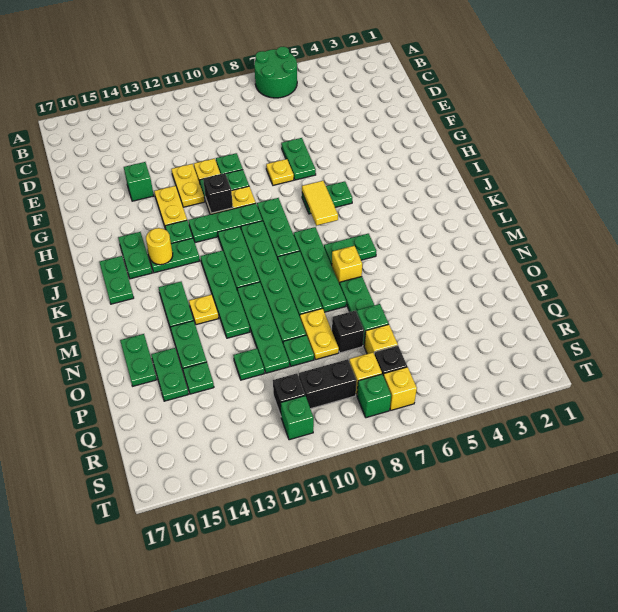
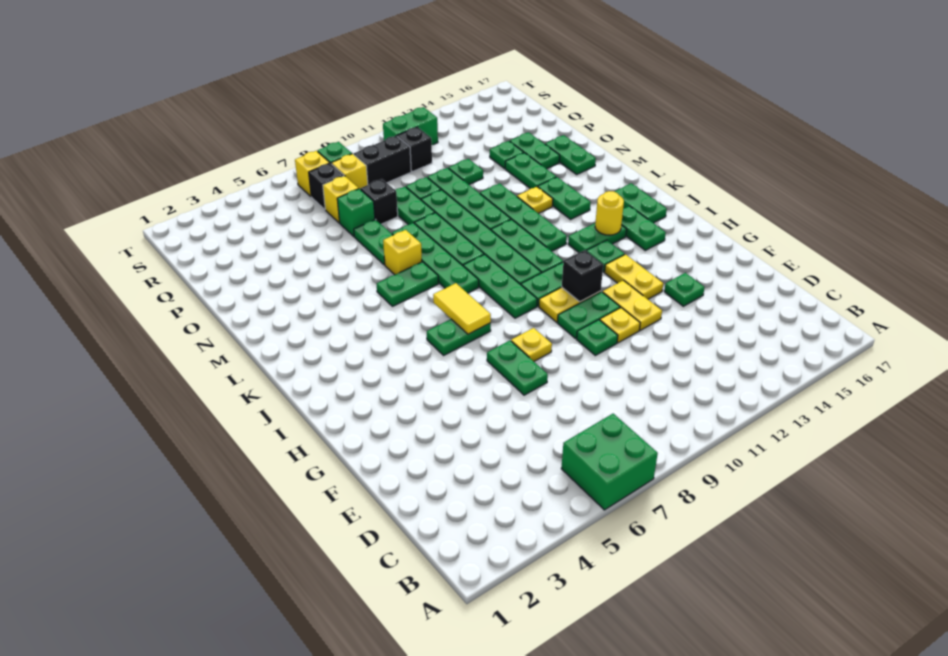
green round brick A6:B7 level 1 -> green brick A6:B7 level 1
green brick F14 level 1 -> green plate F14 level 1
yellow plate O9:P9 level 1 -> green plate O9:P9 level 1
green brick S11 level 1 -> green brick S11:S12 level 1

